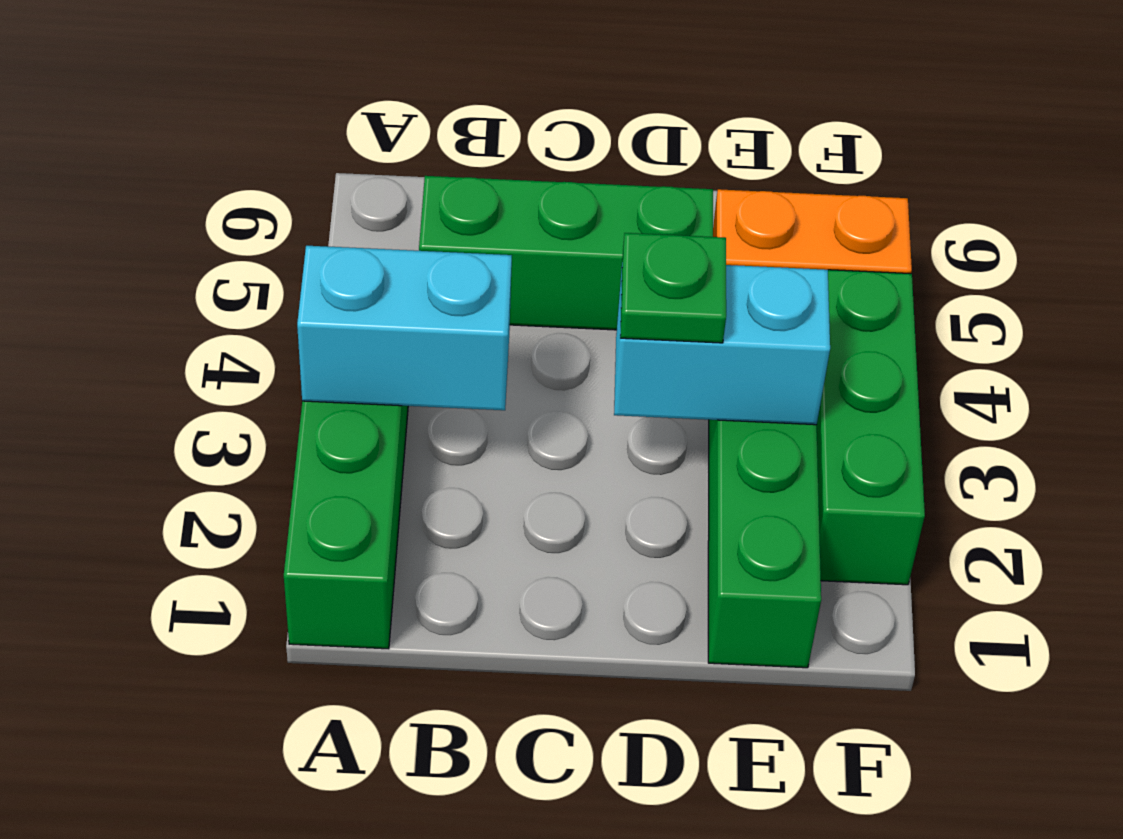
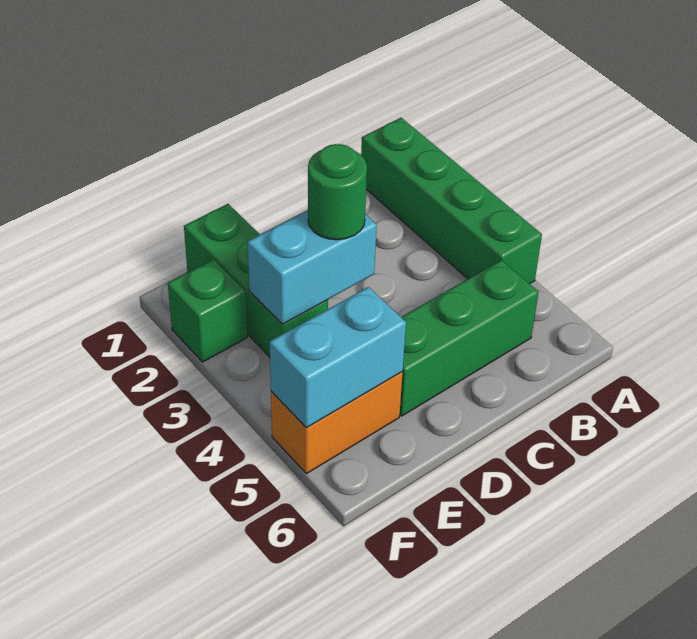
cyan brick A3:B3 level 2 -> cyan brick E5:F5 level 2
green plate D3 level 3 -> green round brick D3 level 3
green brick F2:F4 level 1 -> green brick F2 level 1

